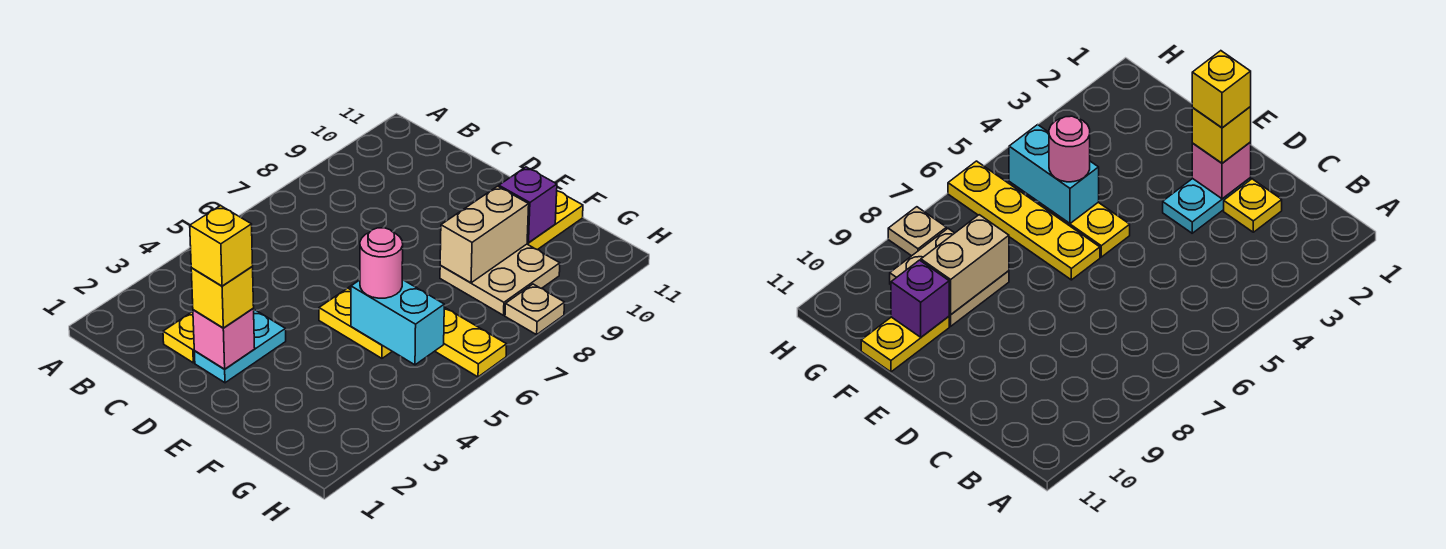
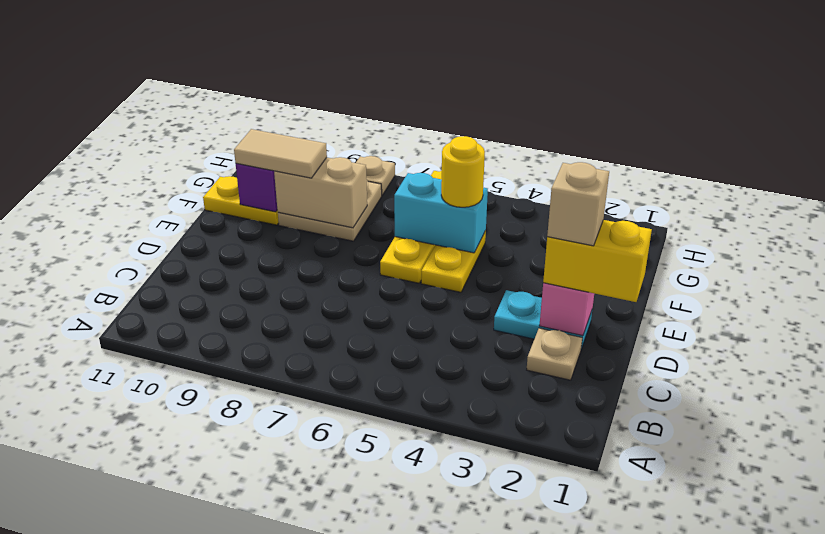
yellow plate C2 level 1 -> tan plate C2 level 1
yellow brick D2 level 3 -> yellow brick D1:D2 level 3
yellow brick D2 level 4 -> tan brick D2 level 4
cyan brick F5:G5 level 2 -> cyan brick F5:F6 level 2
pink round brick F5 level 3 -> yellow round brick F5 level 3
none -> tan tile F9:F10 level 3

